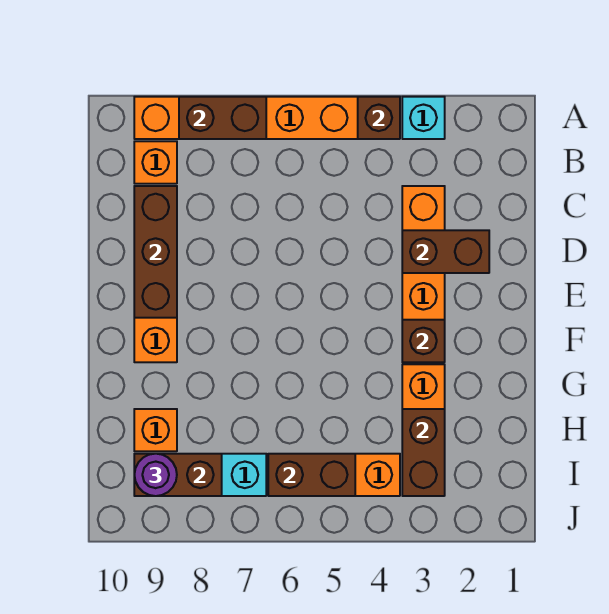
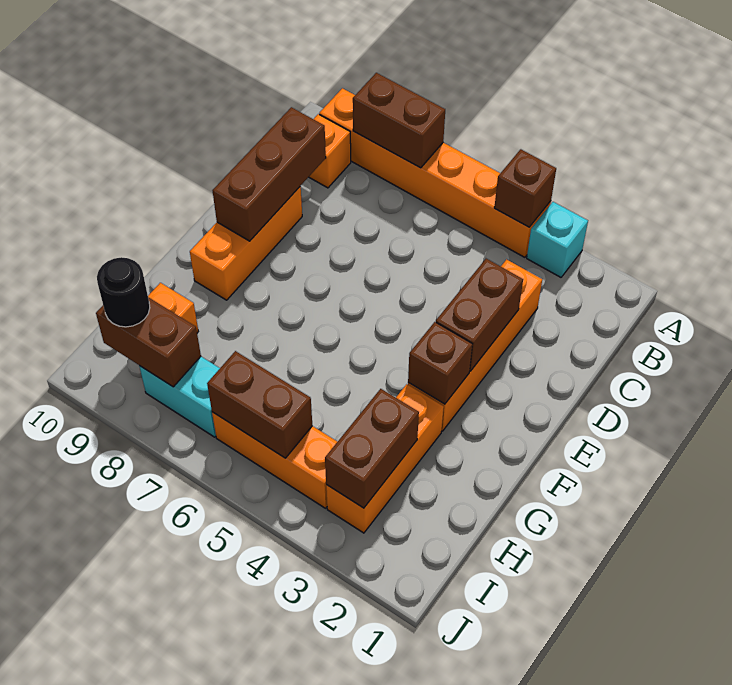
brown brick D2:D3 level 2 -> brown brick D3:E3 level 2
purple round brick I9 level 3 -> black round brick I9 level 3

